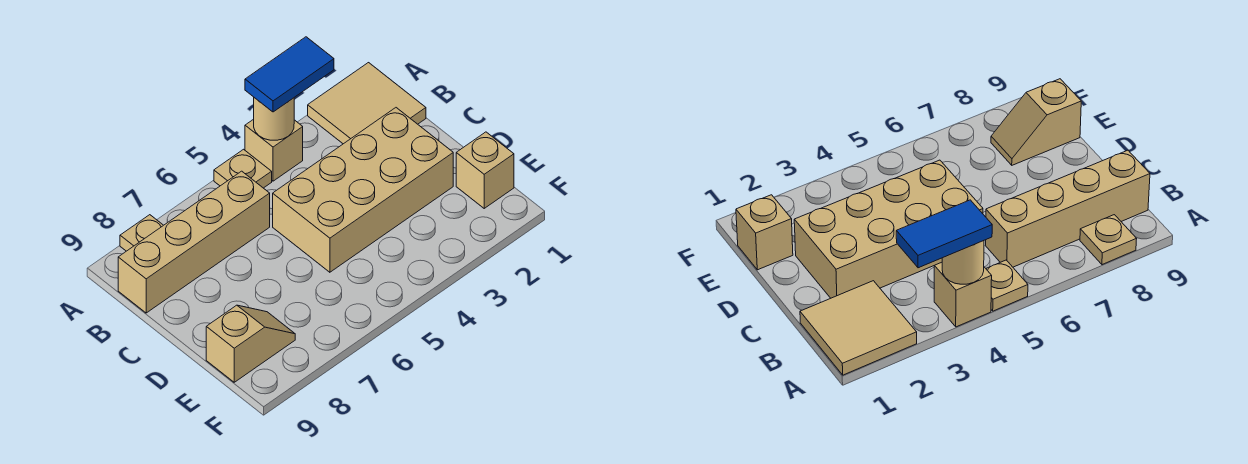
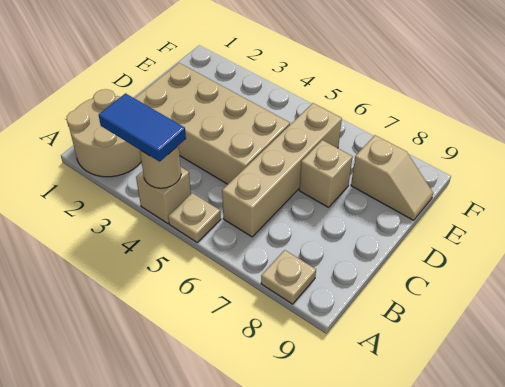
tan tile A1:B2 level 1 -> tan round brick A1:B2 level 1
tan brick B6:B9 level 1 -> tan brick B6:E6 level 1
tan brick E1 level 1 -> tan brick D7 level 1
tan slope E8:E9 level 1 top 9 -> tan slope E8:E9 level 1 top 8

